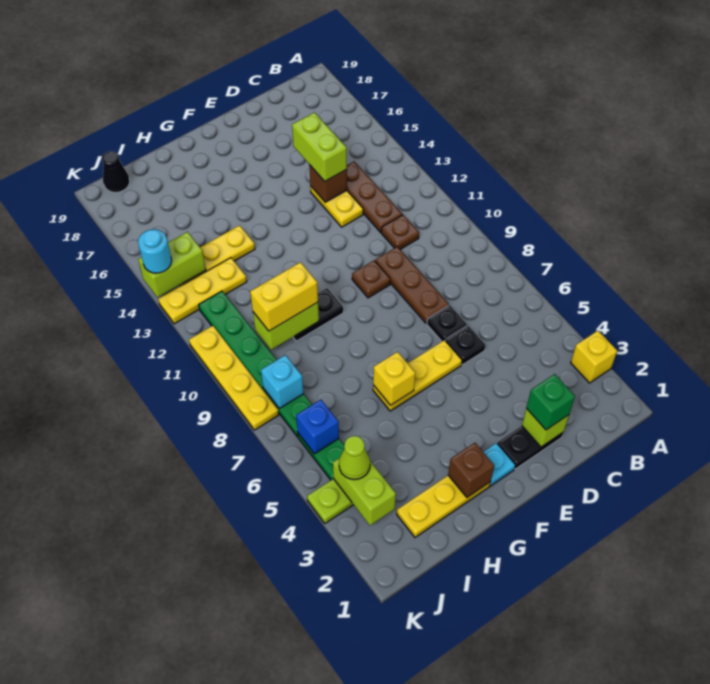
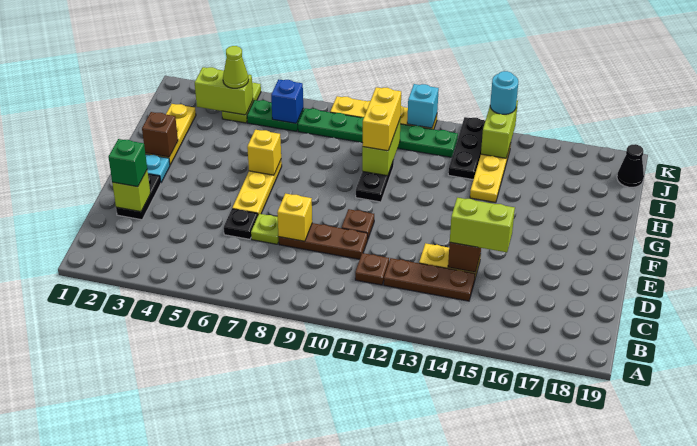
yellow brick A3 level 1 -> yellow brick D8 level 2
black plate D7 level 1 -> lime plate D7 level 1
yellow plate I13:K13 level 1 -> black plate I13:K13 level 1
cyan brick J8 level 2 -> cyan brick K11 level 2

